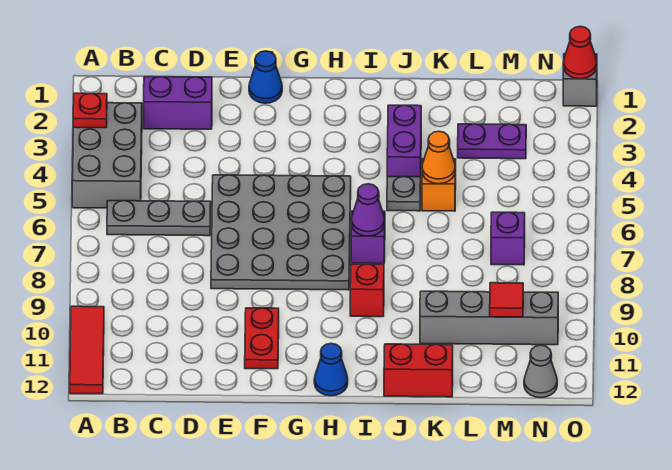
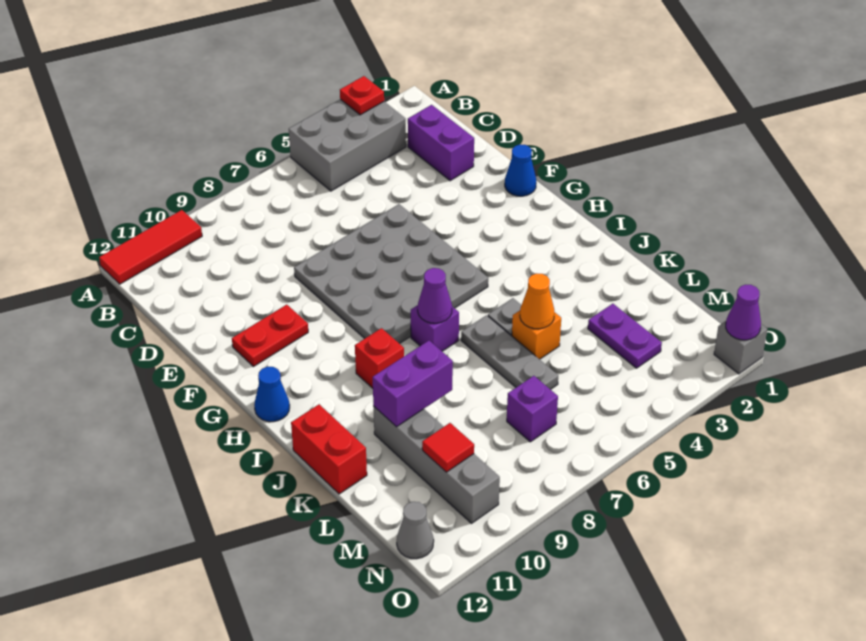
grey plate B6:D6 level 1 -> grey plate J6:L6 level 1
purple brick J3:J4 level 1 -> purple brick K9:K10 level 2
red cone O1 level 2 -> purple cone O1 level 2

